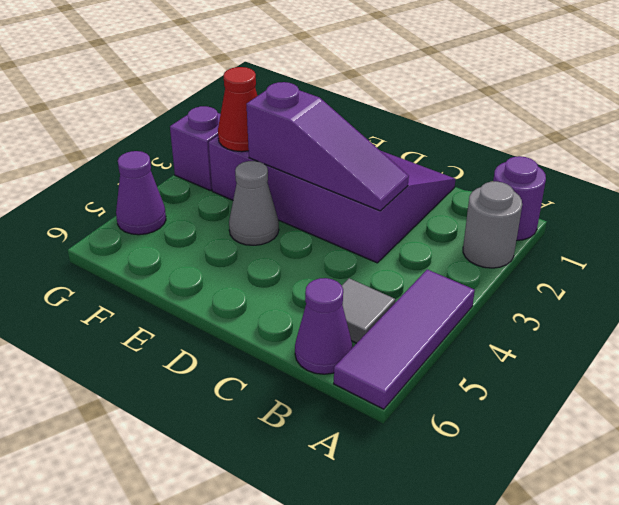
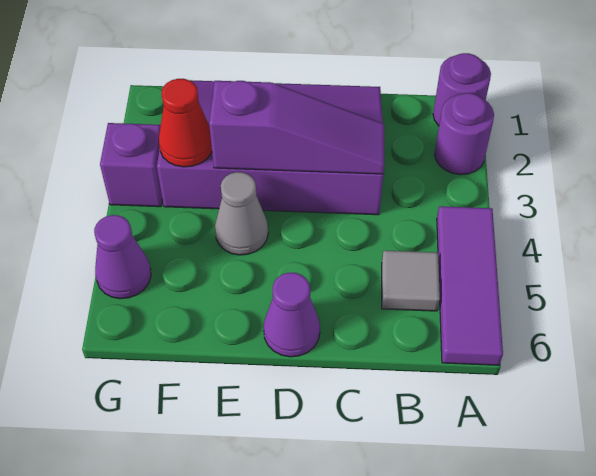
grey round brick A2 level 1 -> purple round brick A2 level 1
purple cone B6 level 1 -> purple cone D6 level 1

